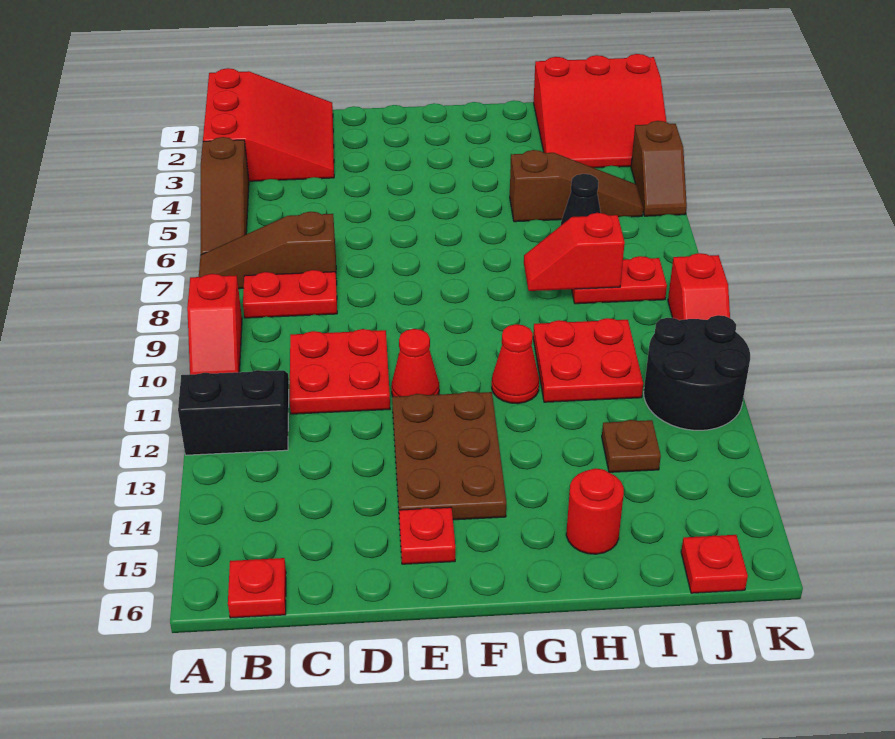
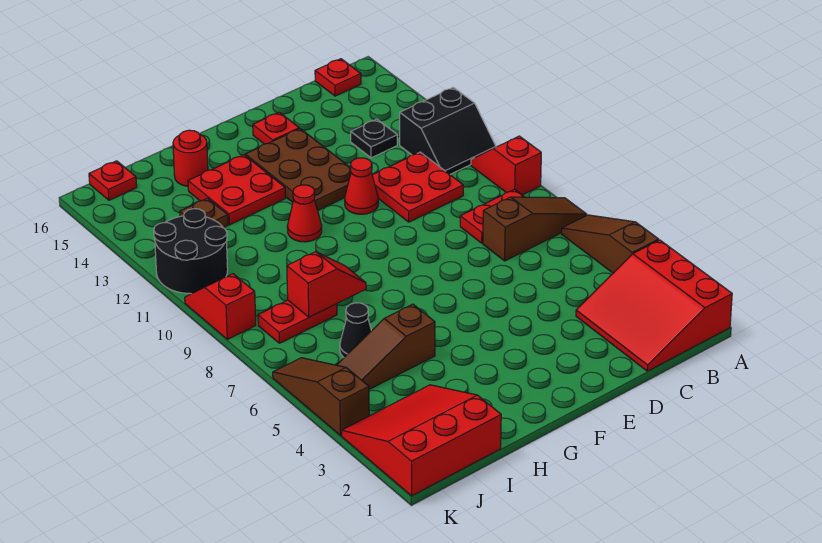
none -> black plate C13 level 1
red plate H10:I11 level 1 -> red plate G13:H14 level 1
brown slope K4:K5 level 1 top 4 -> brown slope K4:K6 level 1 top 4

